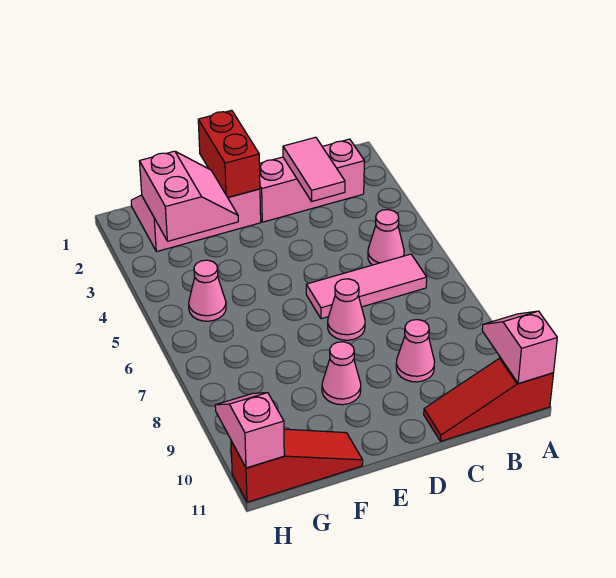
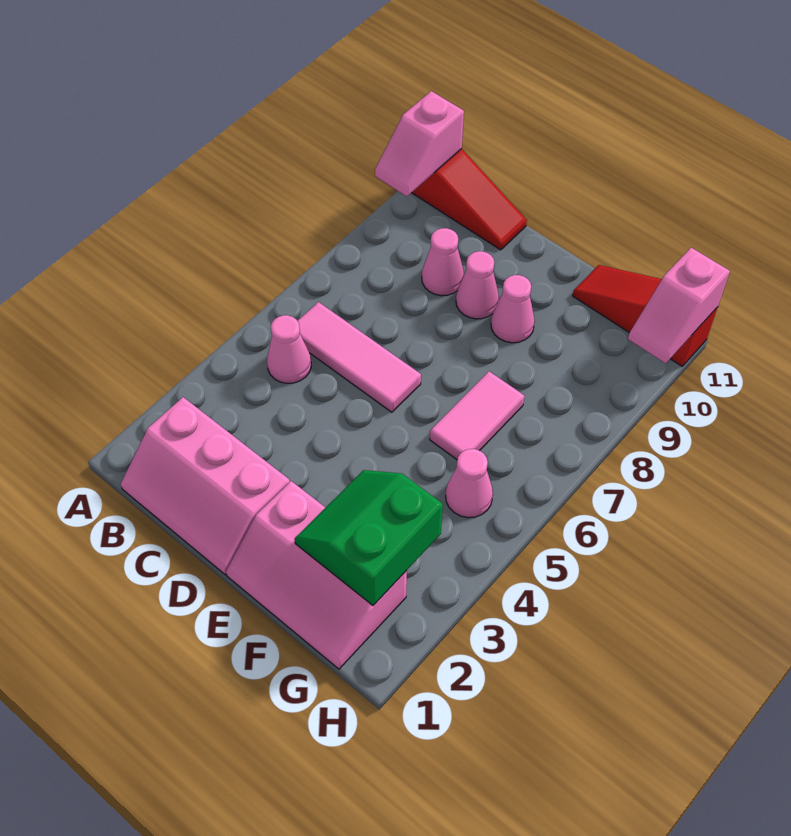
pink tile C2:C3 level 2 -> pink tile F6:F7 level 1
pink cone D7 level 1 -> pink cone D9 level 1
red brick E1:E2 level 2 -> none
pink slope F2:G3 level 2 top G -> green slope F2:G3 level 2 top G

